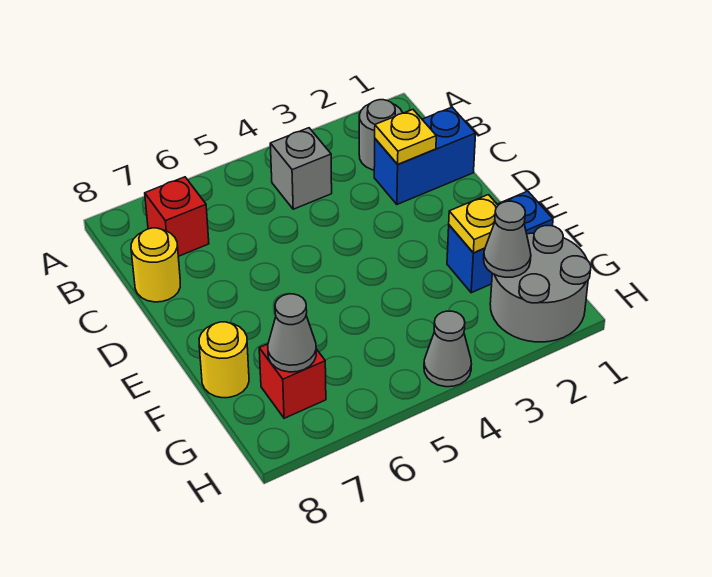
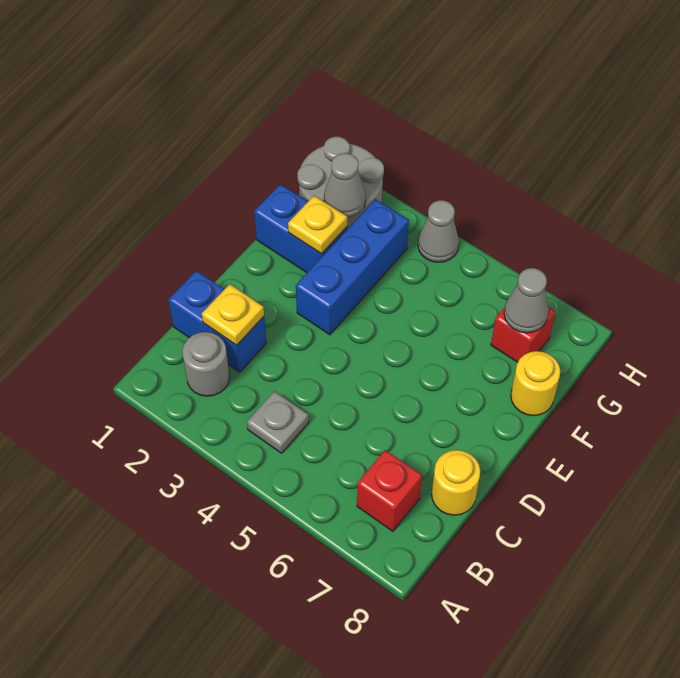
grey brick B4 level 1 -> grey plate B4 level 1
none -> blue brick E3:G3 level 1

